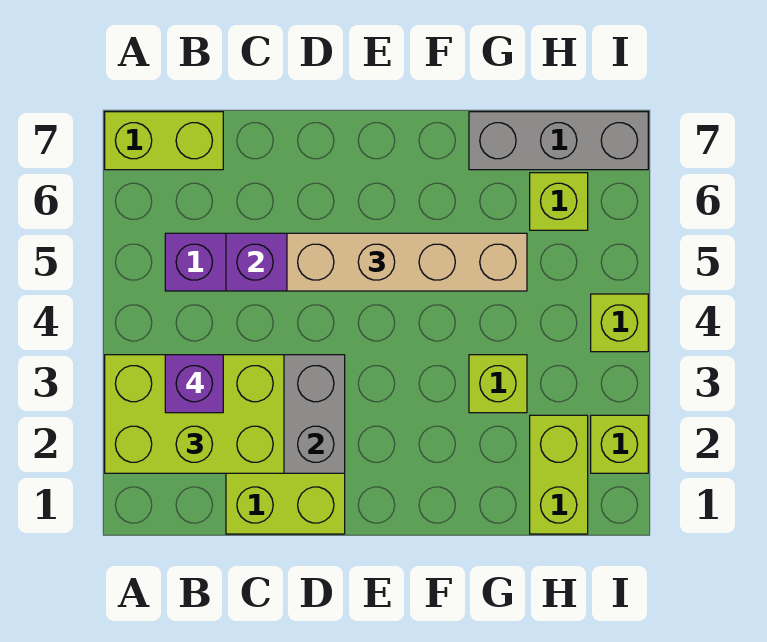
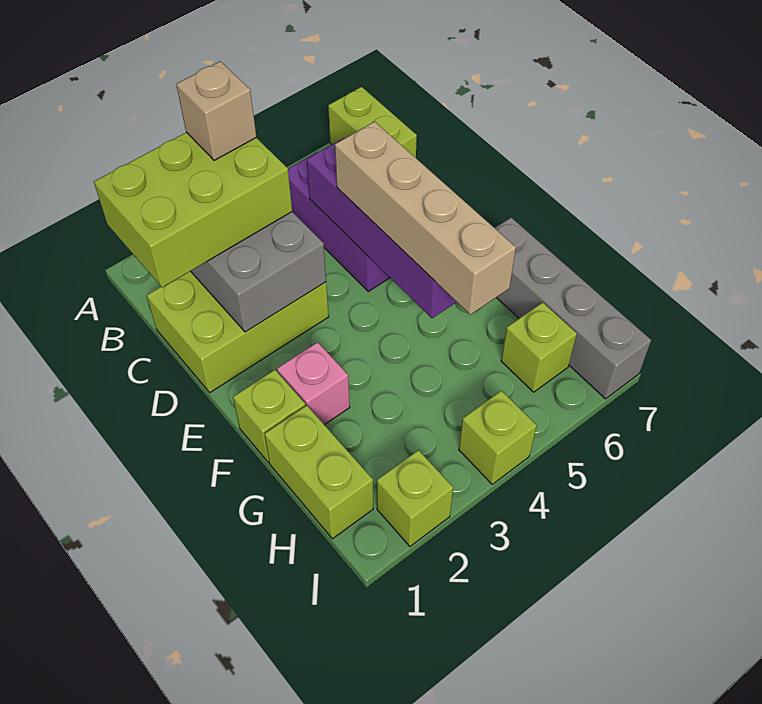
lime brick A2:C3 level 3 -> lime brick B1:C3 level 3
purple brick B3 level 4 -> tan brick B3 level 4
none -> pink brick F2 level 1
lime brick G3 level 1 -> lime brick F1 level 1
grey brick G7:I7 level 1 -> grey brick F7:I7 level 1
lime brick H1:H2 level 1 -> lime brick G1:H1 level 1

